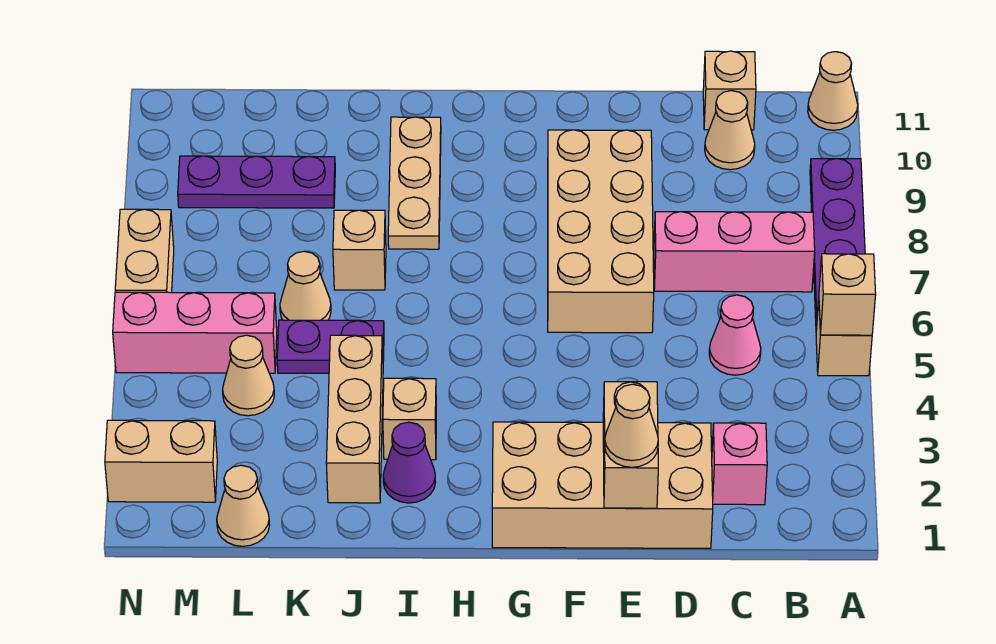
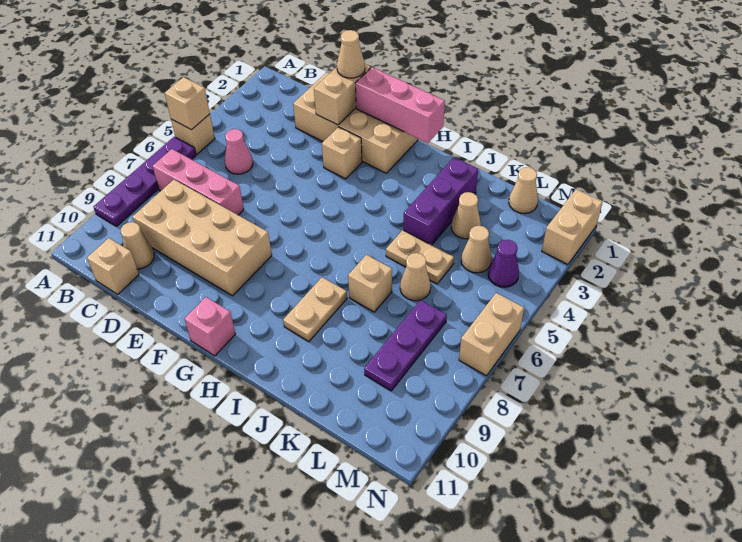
tan cone A11 level 1 -> tan cone K3 level 1
pink brick C2 level 1 -> pink brick G11 level 1
tan brick E6:F9 level 1 -> tan brick C8:F9 level 1
purple cone I2 level 1 -> purple cone M4 level 1
tan brick I3 level 1 -> tan brick F3 level 1
tan plate I8:I10 level 1 -> tan plate I8:I9 level 1
tan brick J2:J4 level 1 -> purple brick J2:J4 level 1
purple plate J5:K5 level 1 -> tan plate J5:K5 level 1
purple plate K9:M9 level 1 -> purple plate L7:L9 level 1
pink brick L5:N5 level 1 -> pink brick F1:H1 level 2
tan brick M2:N2 level 1 -> tan brick N1:N2 level 1

